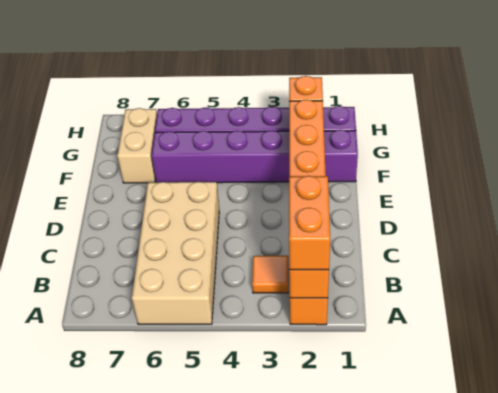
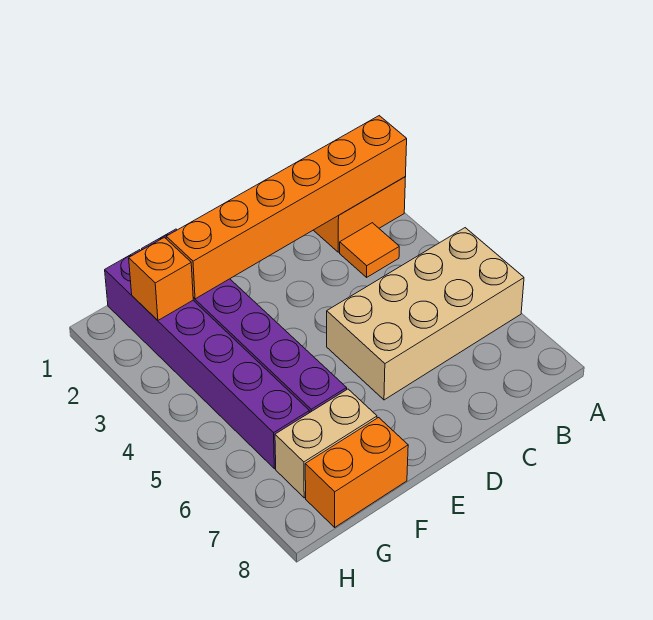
orange brick A2:B2 level 3 -> orange brick F8:G8 level 1

